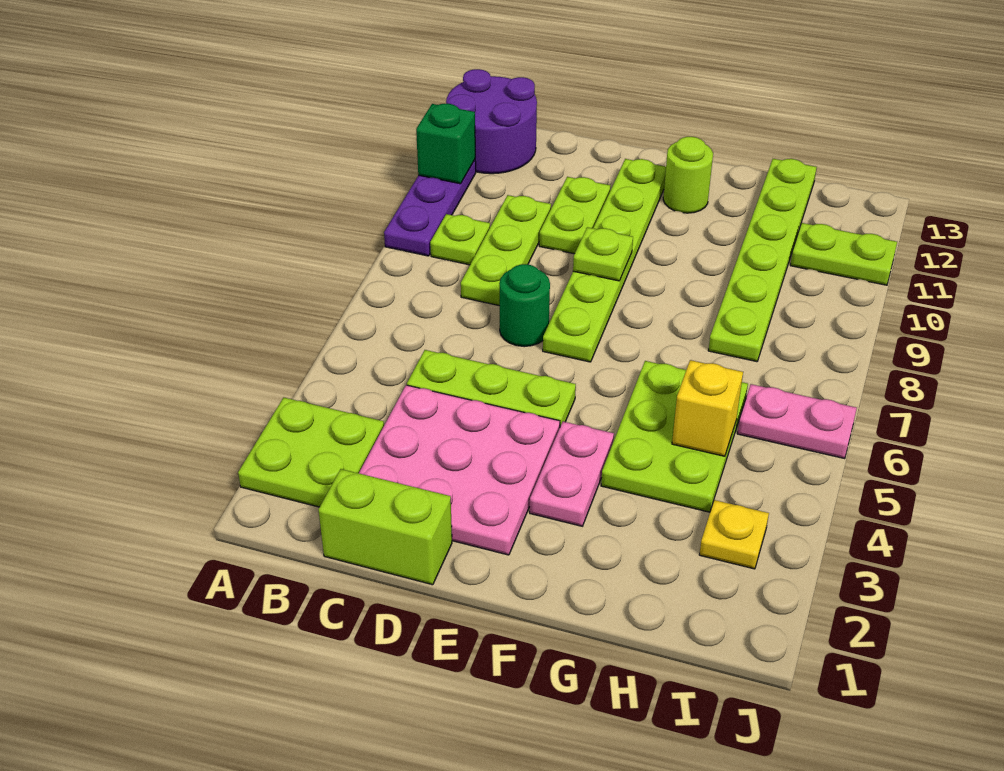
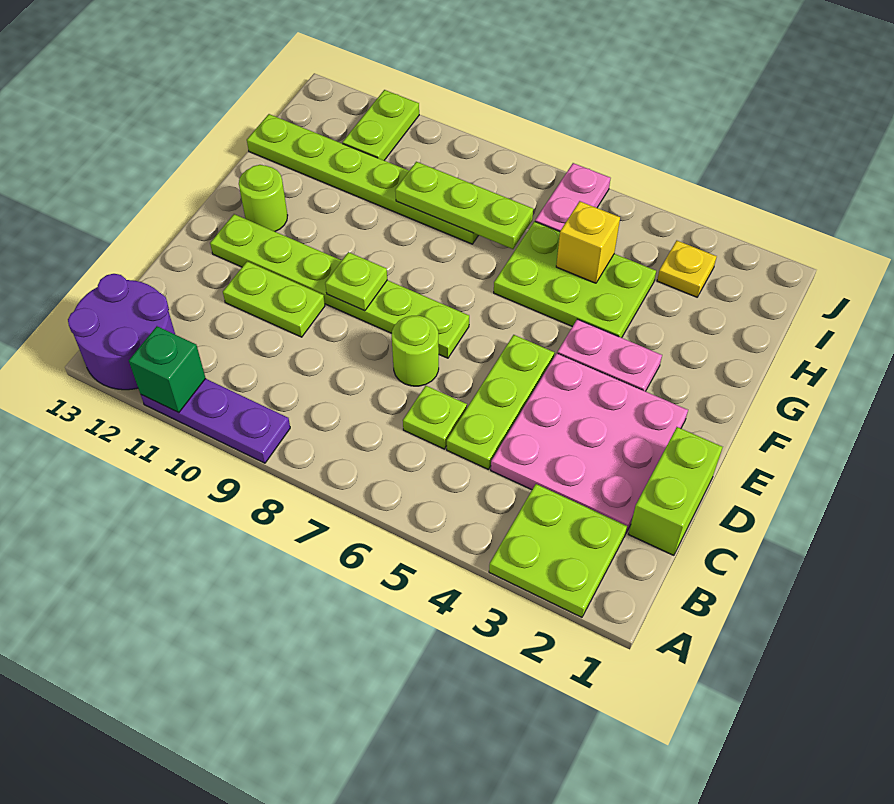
lime plate B9 level 1 -> lime plate C6 level 1
lime plate C8:C10 level 1 -> lime plate H7:H9 level 2
green round brick D7 level 1 -> lime round brick D7 level 1

